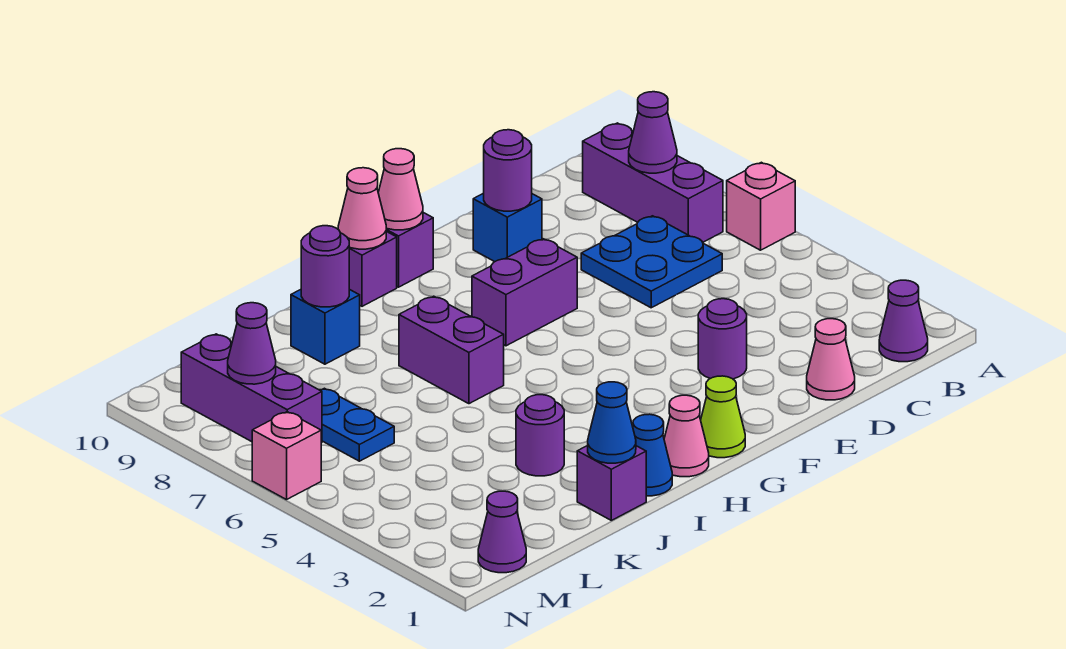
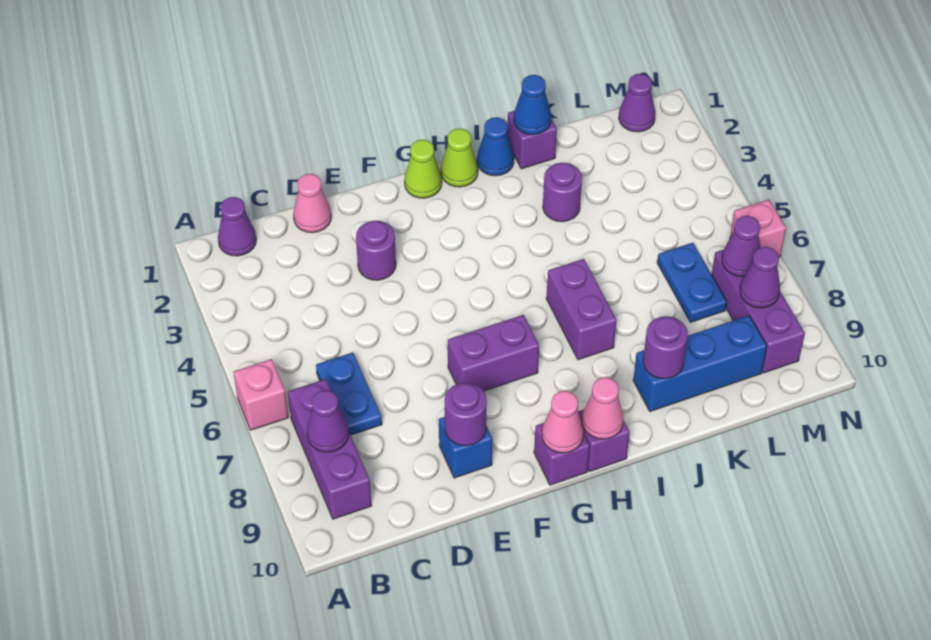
blue plate C6:D7 level 1 -> blue plate C6:C7 level 1
pink cone H1 level 1 -> lime cone H1 level 1
blue brick J9 level 1 -> blue brick J9:L9 level 1
none -> purple cone M7 level 2

